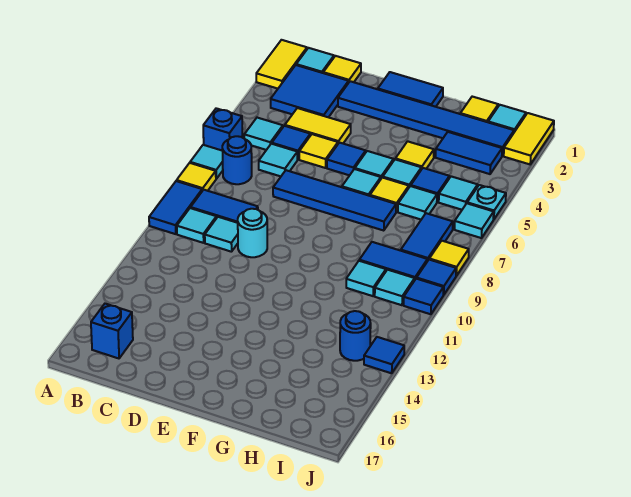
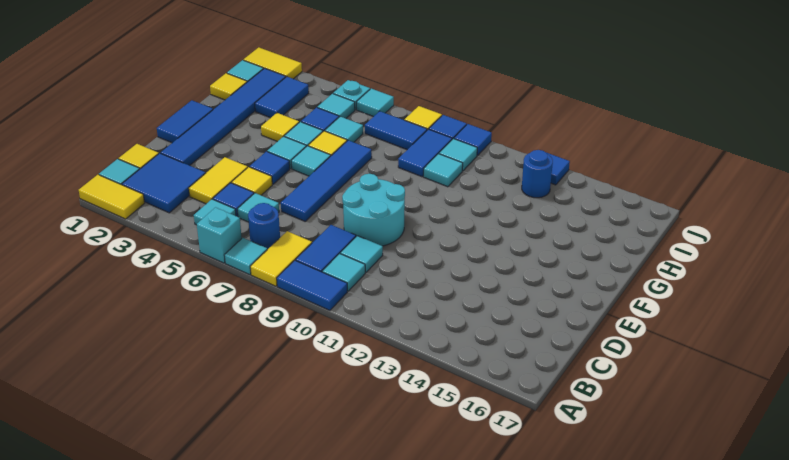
blue brick A6 level 1 -> cyan brick A6 level 1
yellow tile A8 level 1 -> yellow tile A8:B8 level 1
blue brick B16 level 1 -> none
cyan round brick D10 level 1 -> cyan round brick D9:E10 level 1

